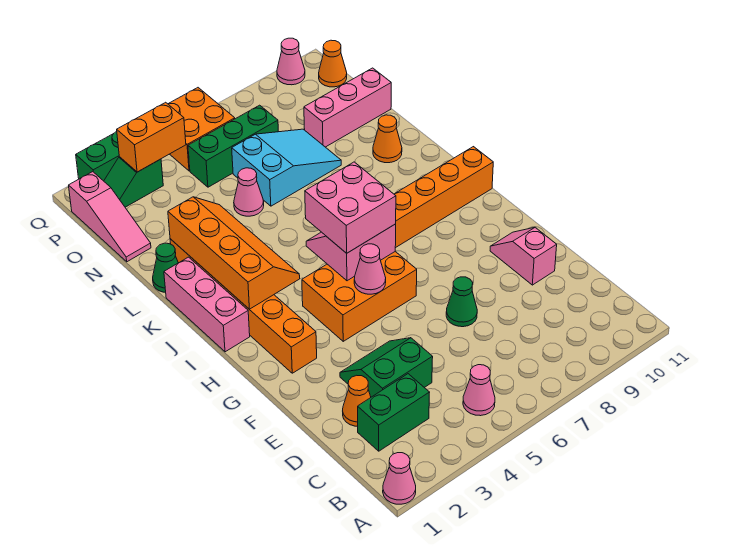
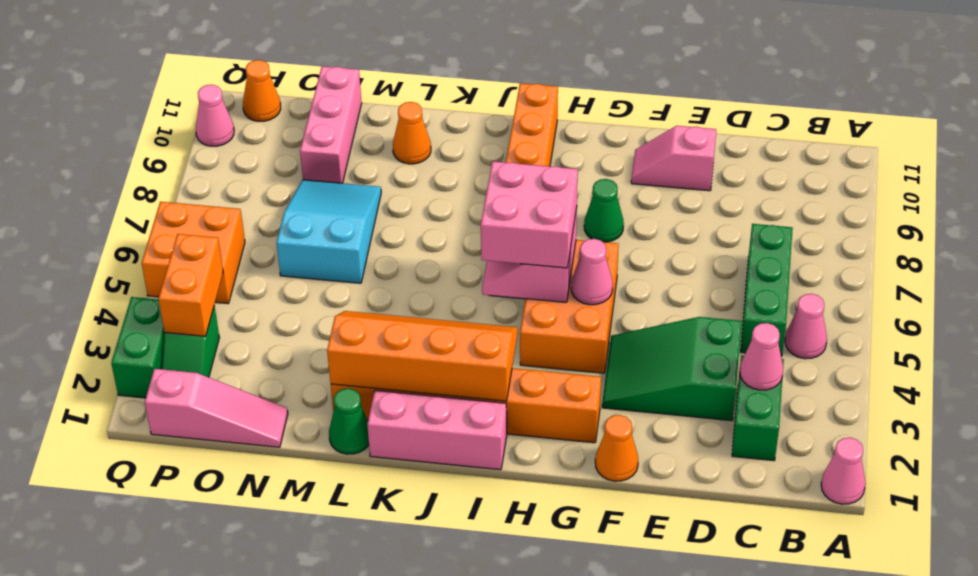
orange cone D2 level 1 -> orange cone F1 level 1
green slope D3:E4 level 1 top D -> green slope D3:F4 level 1 top D
green cone E7 level 1 -> green cone G8 level 1
pink cone M5 level 1 -> pink cone C3 level 2
green brick O5:O7 level 1 -> green brick C5:C7 level 1

